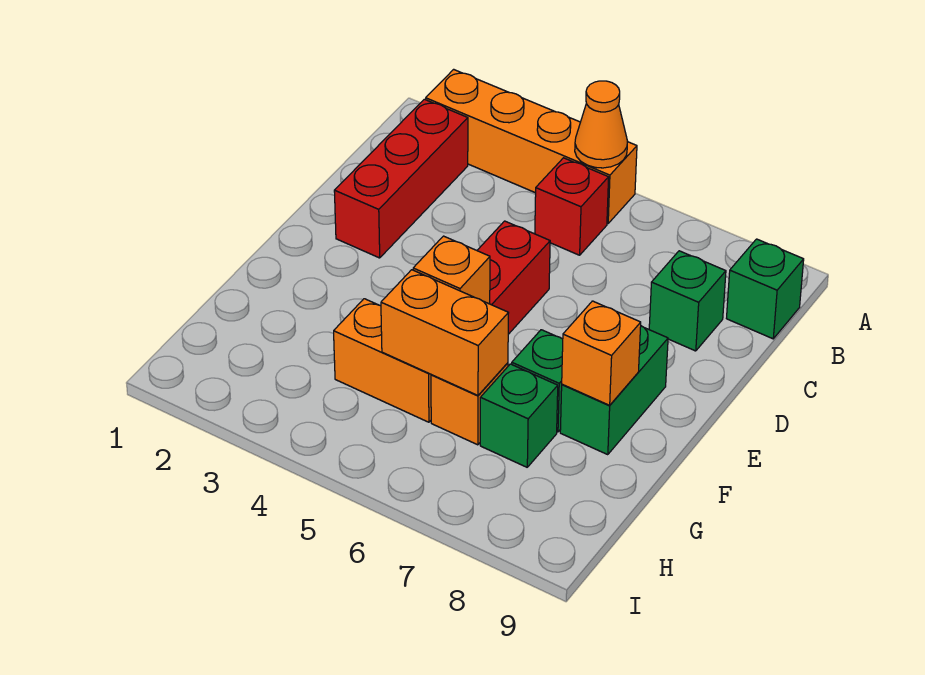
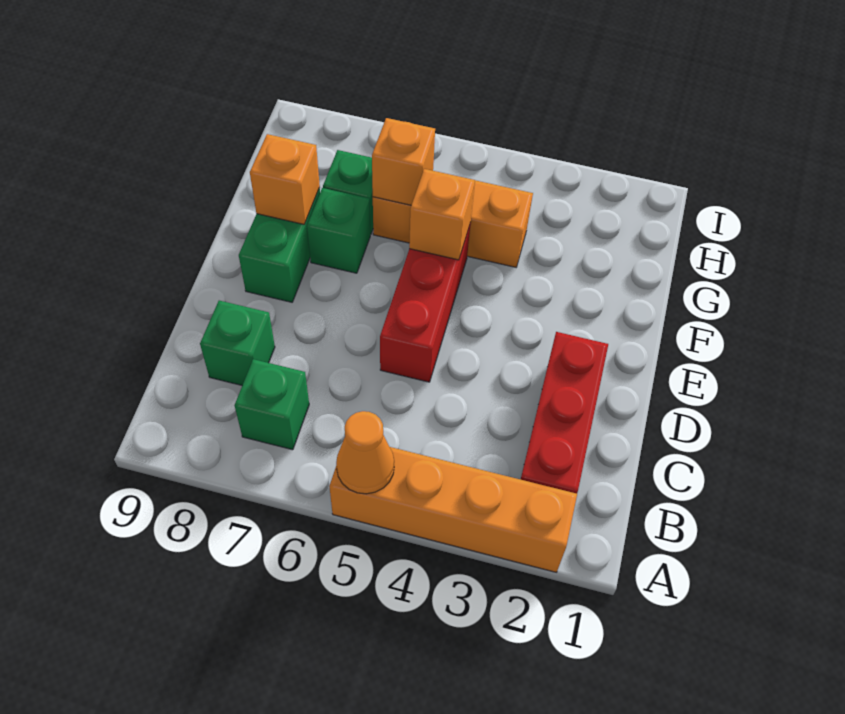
red brick B5 level 1 -> none
green brick B9 level 1 -> green brick B7 level 1
orange brick G5:G6 level 2 -> orange brick G6 level 2

